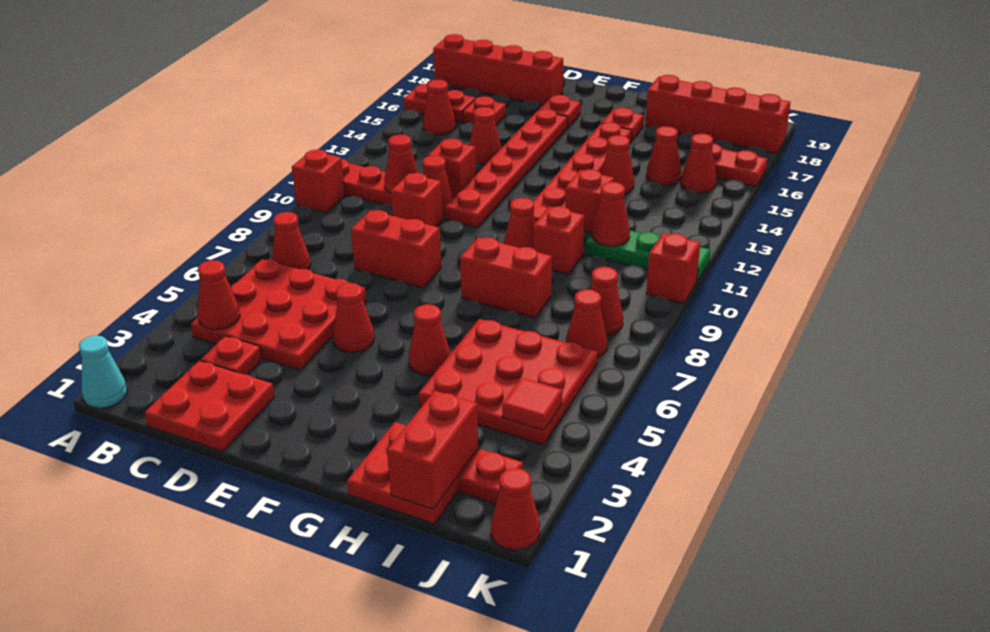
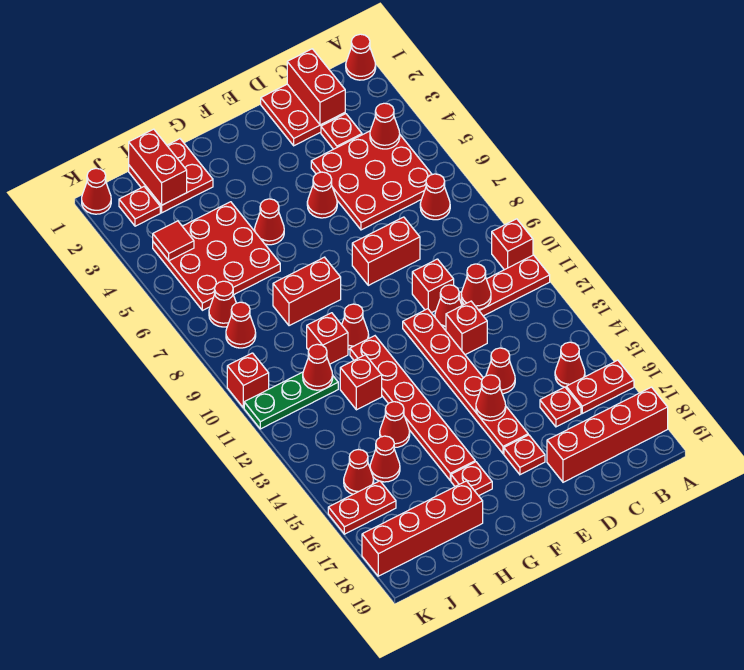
cyan cone A1 level 1 -> red cone A1 level 1
none -> red brick C1:C2 level 2
none -> red cone E15 level 2

